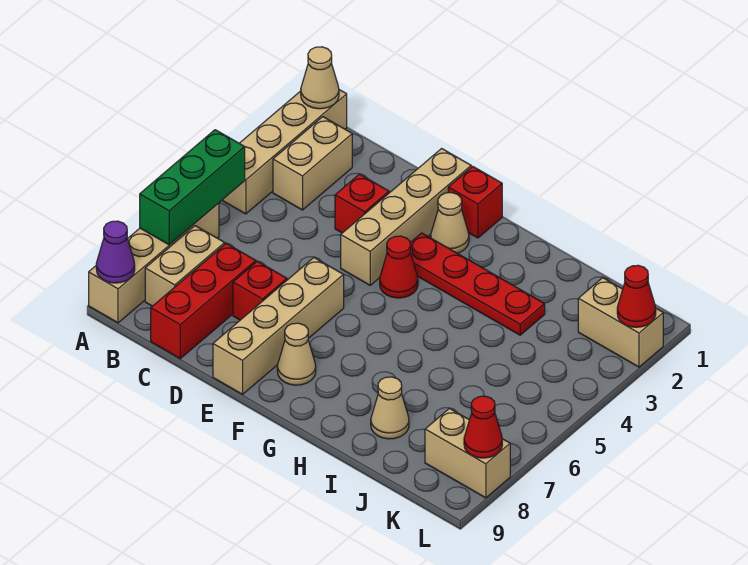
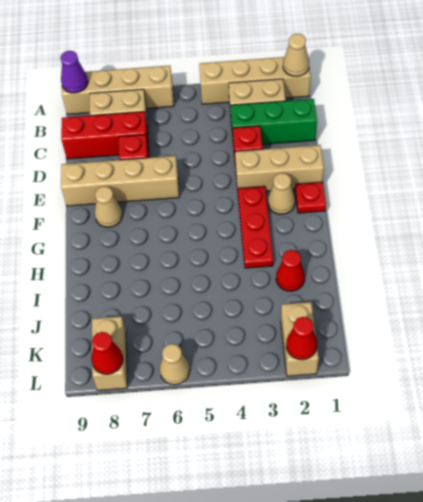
green brick A5:A7 level 2 -> green brick C1:C3 level 1
tan brick E1:E4 level 1 -> tan brick E1:E3 level 1
red brick F1 level 1 -> red plate F1 level 1
red plate F3:I3 level 1 -> red plate F3:H3 level 1
red cone F4 level 1 -> red cone I2 level 1
tan cone I8 level 1 -> tan cone L6 level 1

